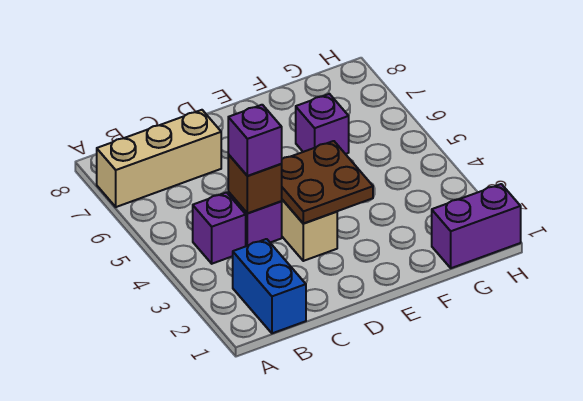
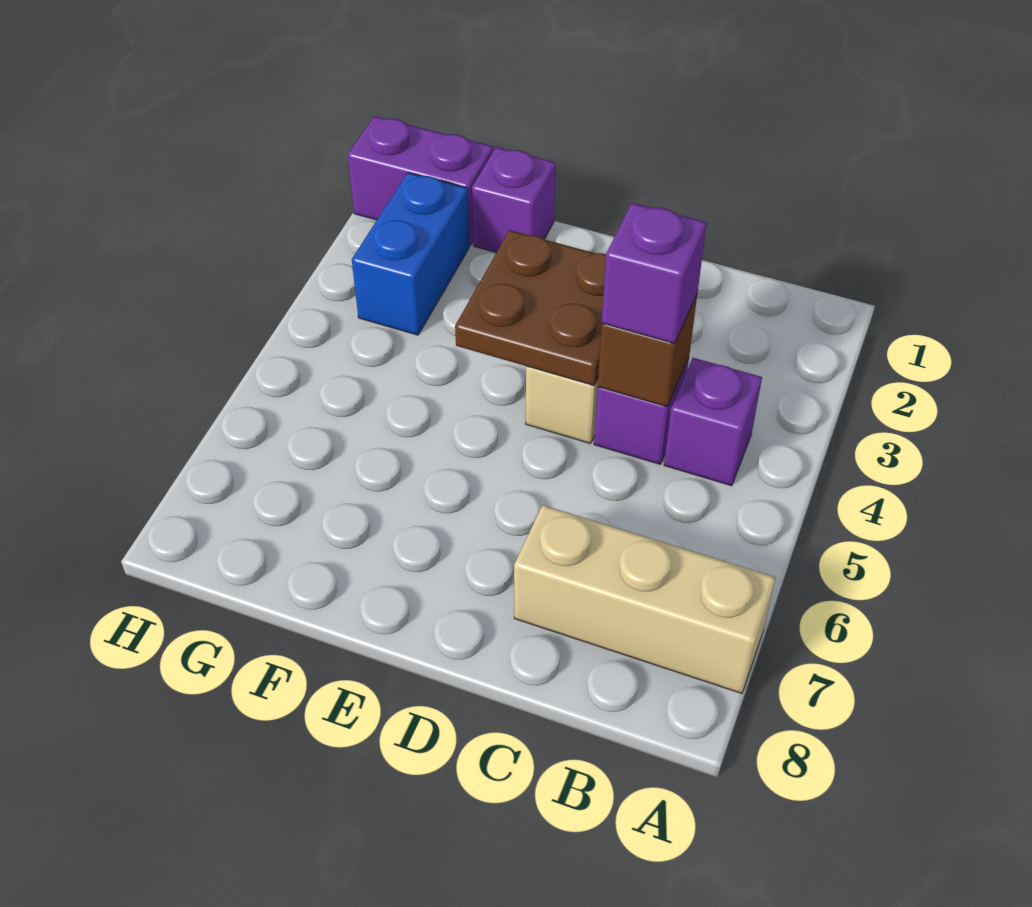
blue brick B1:B2 level 1 -> blue brick G2:G3 level 1
purple brick F6 level 1 -> purple brick F1 level 1

